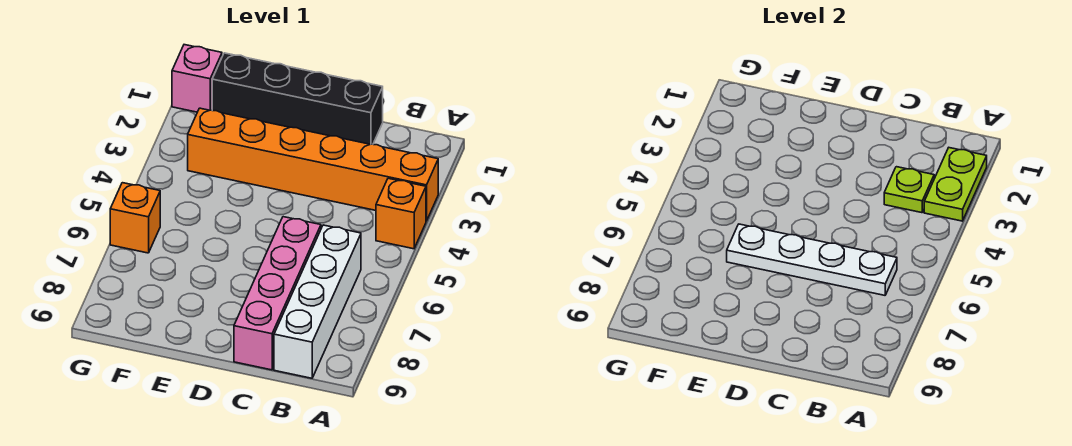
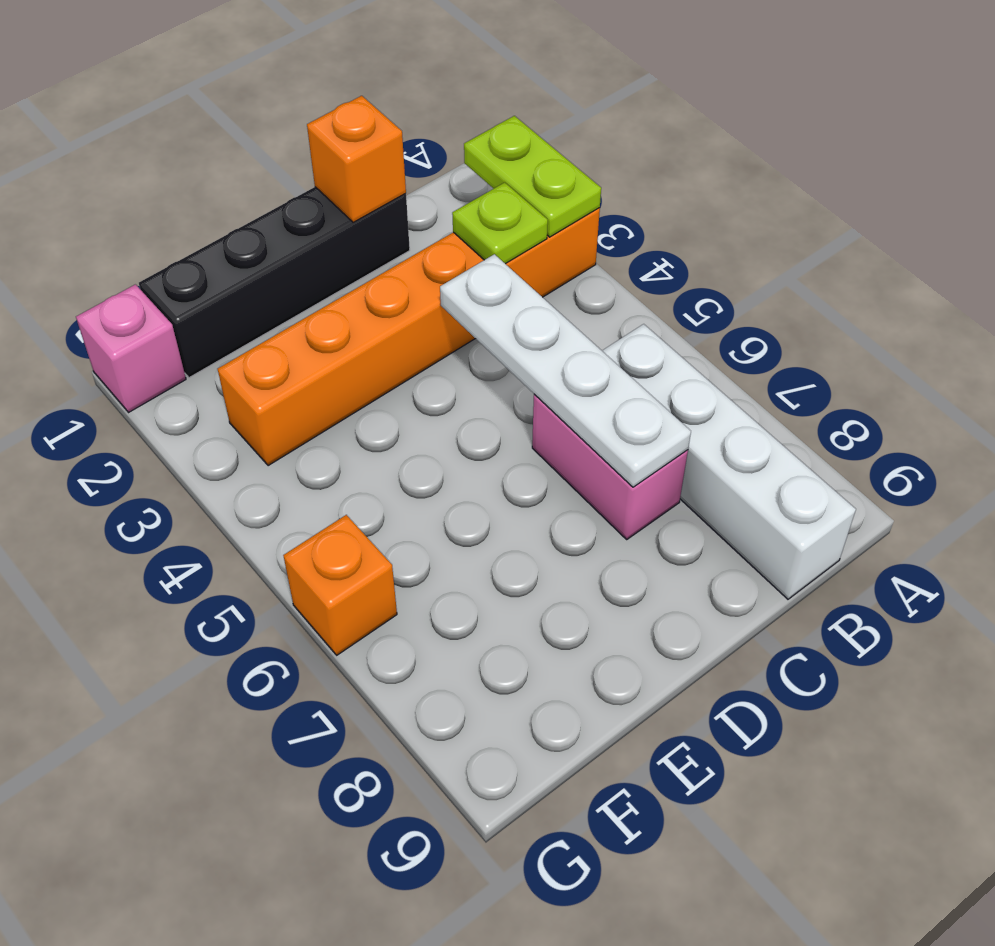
orange brick A4 level 1 -> orange brick C1 level 2
white plate B6:E6 level 2 -> white plate C4:C7 level 2
pink brick C6:C9 level 1 -> pink brick C6:C7 level 1

